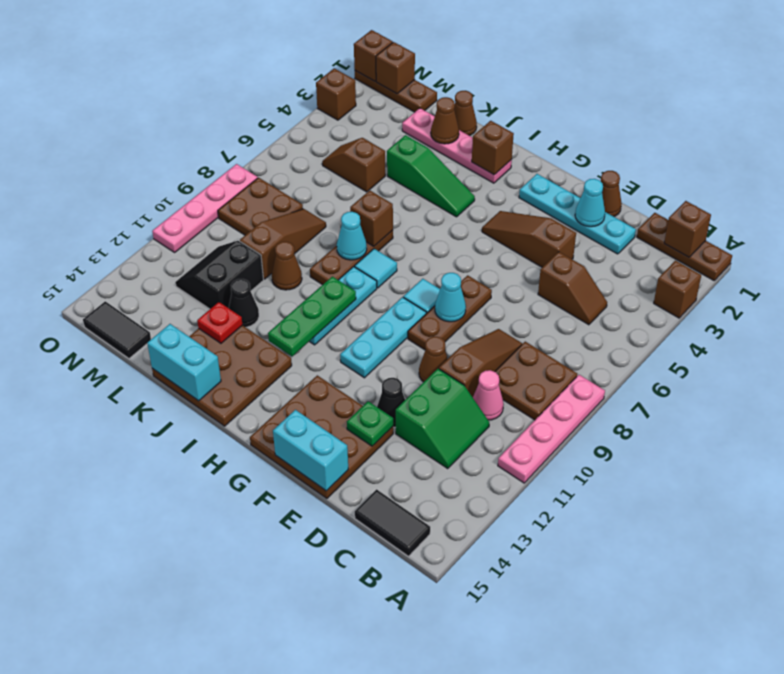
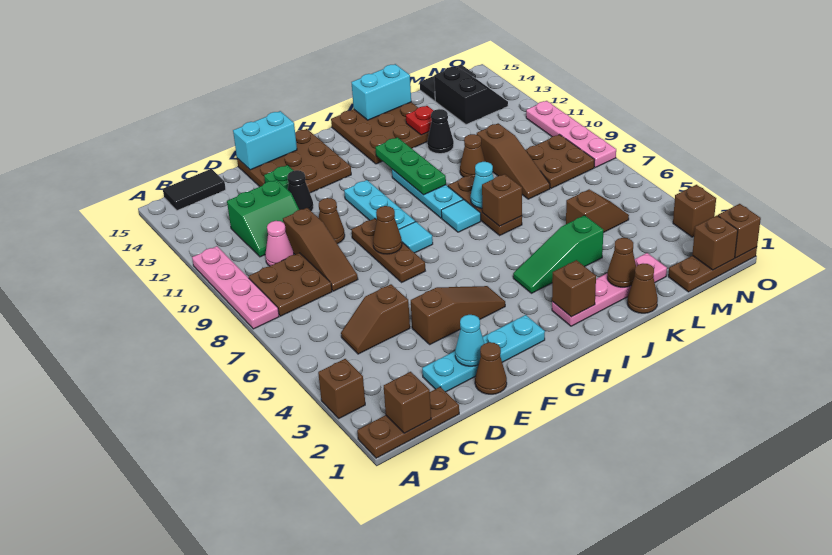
green slope C11:D12 level 1 top D -> green slope C11:D12 level 1 top 12
cyan cone F8 level 2 -> brown cone F8 level 2
black slope L11:M12 level 1 top L -> black slope M13:N14 level 1 top M

